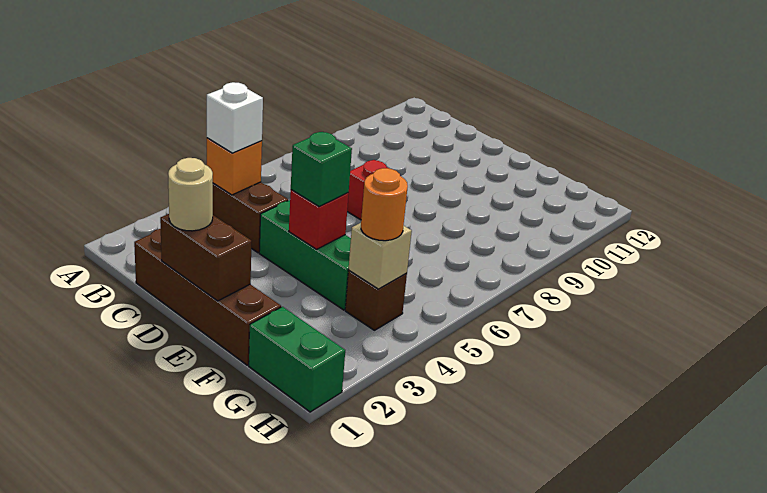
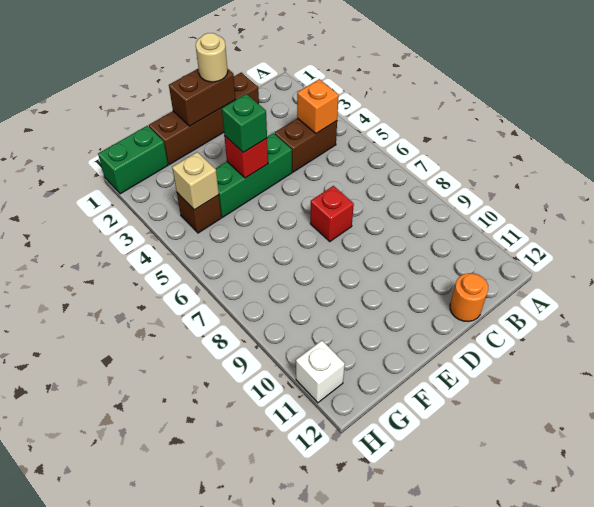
white brick B4 level 3 -> white brick H11 level 1
orange round brick G4 level 3 -> orange round brick C12 level 1

